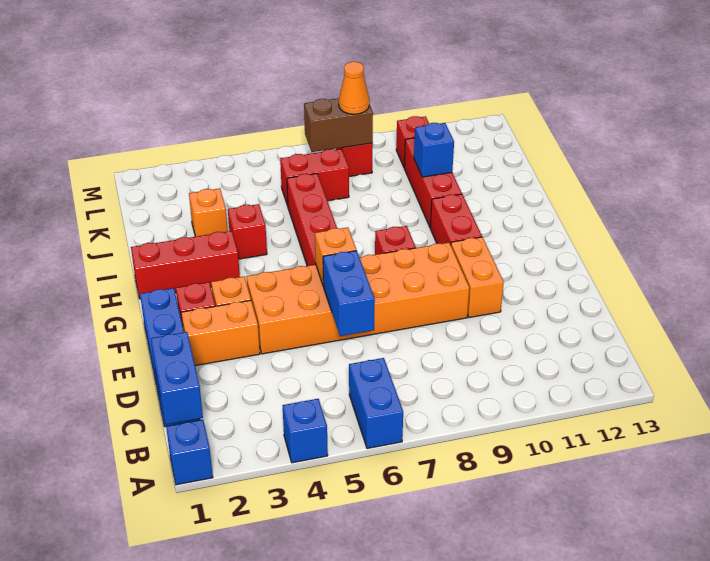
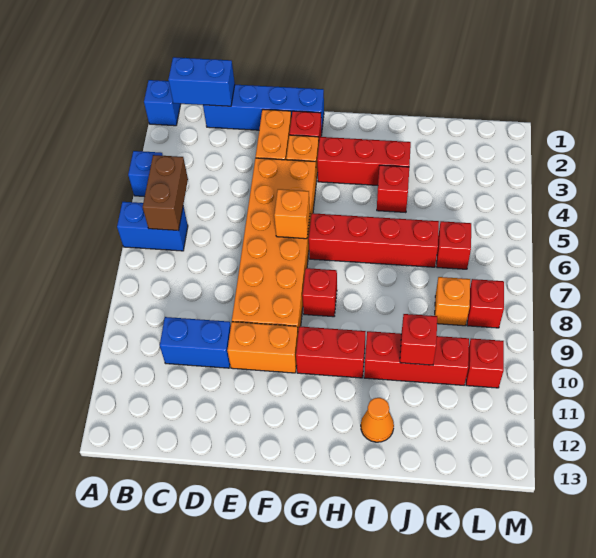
blue brick D6:E6 level 2 -> blue brick C10:D10 level 1
red brick H1:H3 level 1 -> red brick G3:I3 level 1
orange brick J3 level 1 -> orange brick K8 level 1
blue brick J10 level 2 -> red brick J10 level 2
red brick K6:K7 level 1 -> red brick K6 level 1
brown brick L7:L8 level 2 -> brown brick B5:B6 level 2
orange cone L8 level 3 -> orange cone I12 level 1

